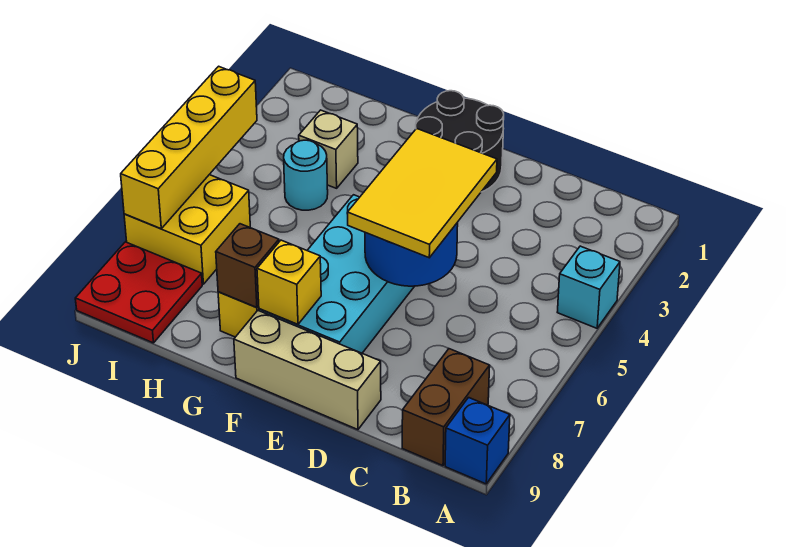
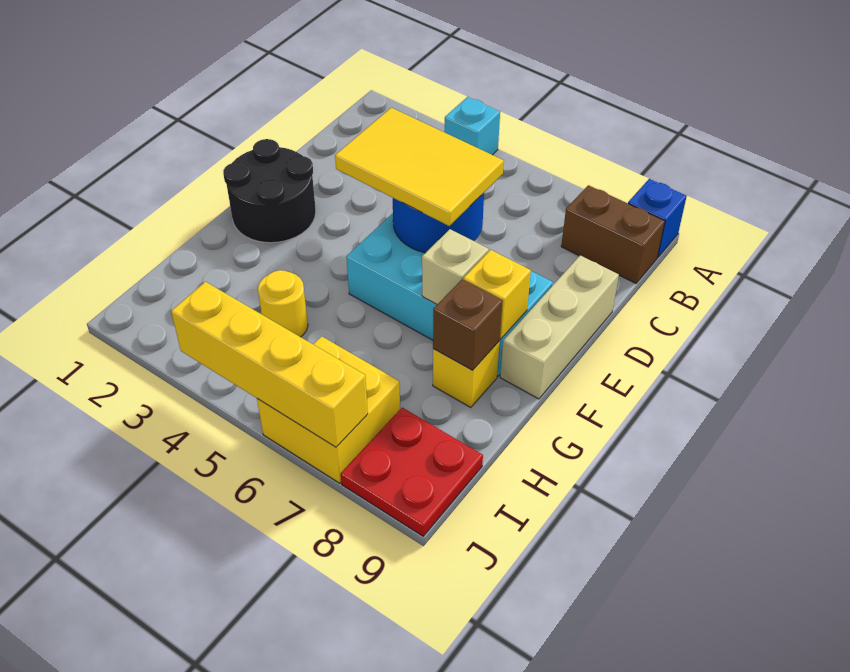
tan brick H3 level 1 -> tan brick F7 level 2
cyan round brick H4 level 1 -> yellow round brick H4 level 1

